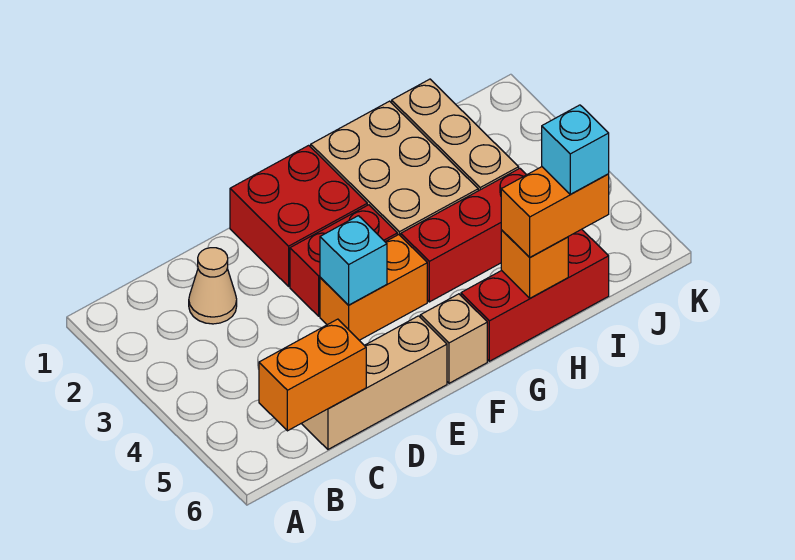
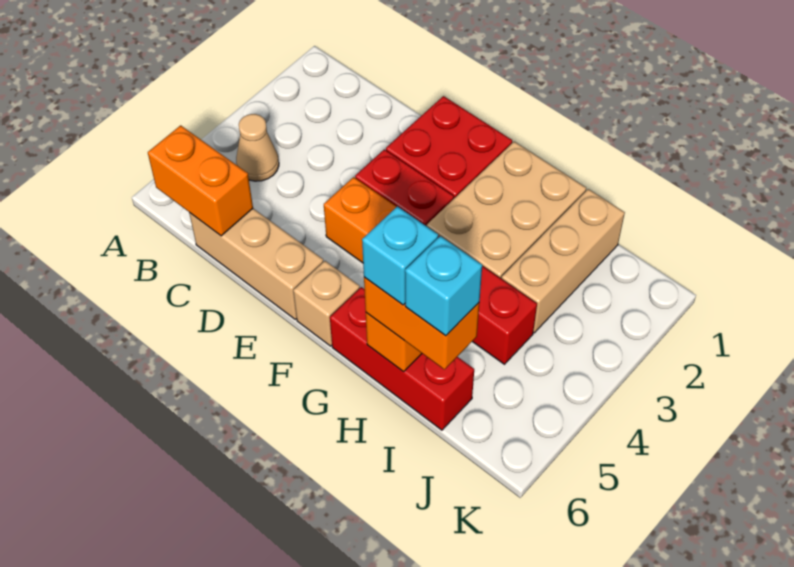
tan cone C2 level 1 -> tan cone B4 level 1
cyan brick E4 level 2 -> cyan brick H6 level 4

